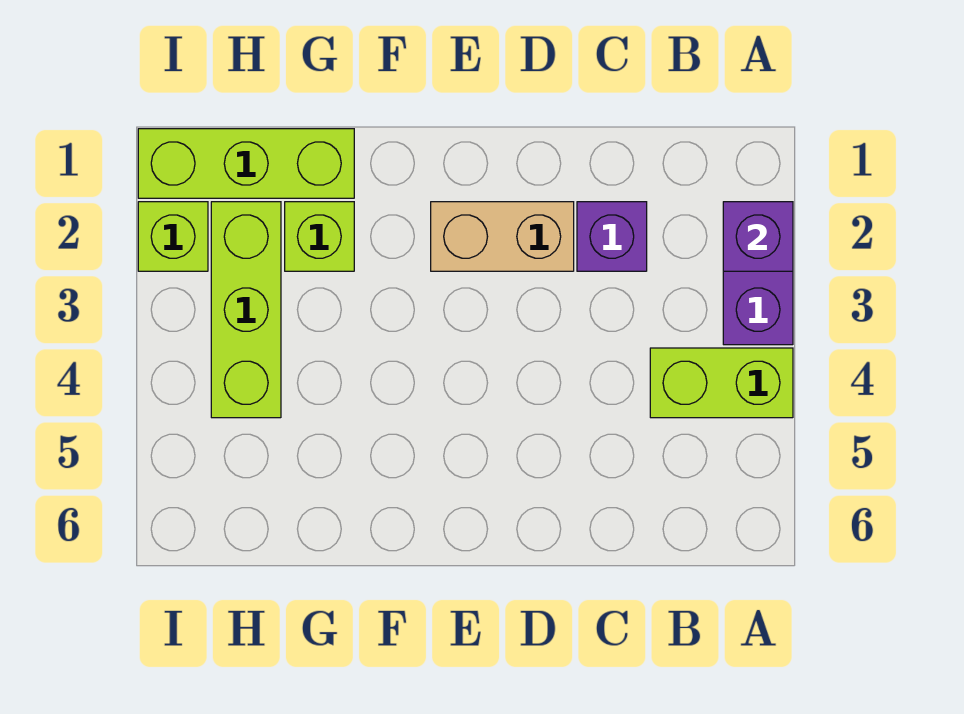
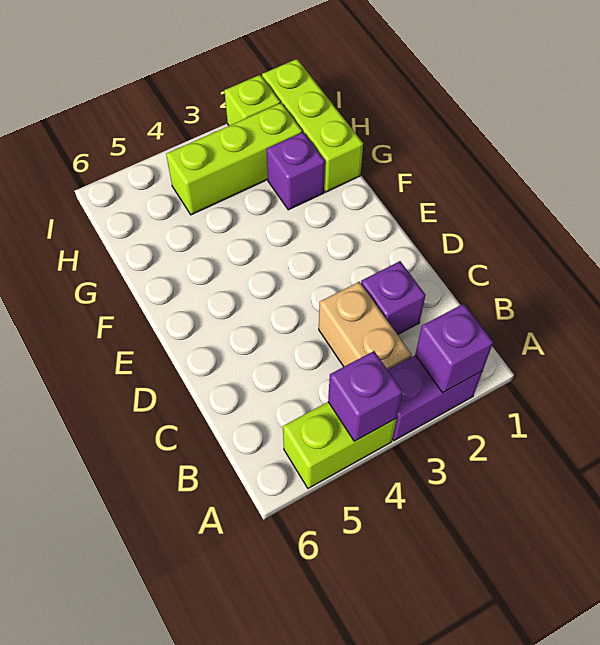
lime brick A4:B4 level 1 -> lime brick A4:A5 level 1
none -> purple brick A4 level 2
tan brick D2:E2 level 1 -> tan brick B3:C3 level 1
lime brick G2 level 1 -> purple brick G2 level 1

